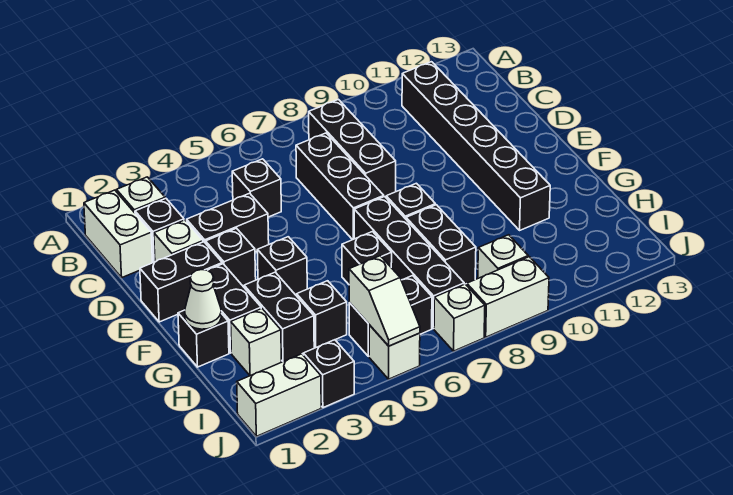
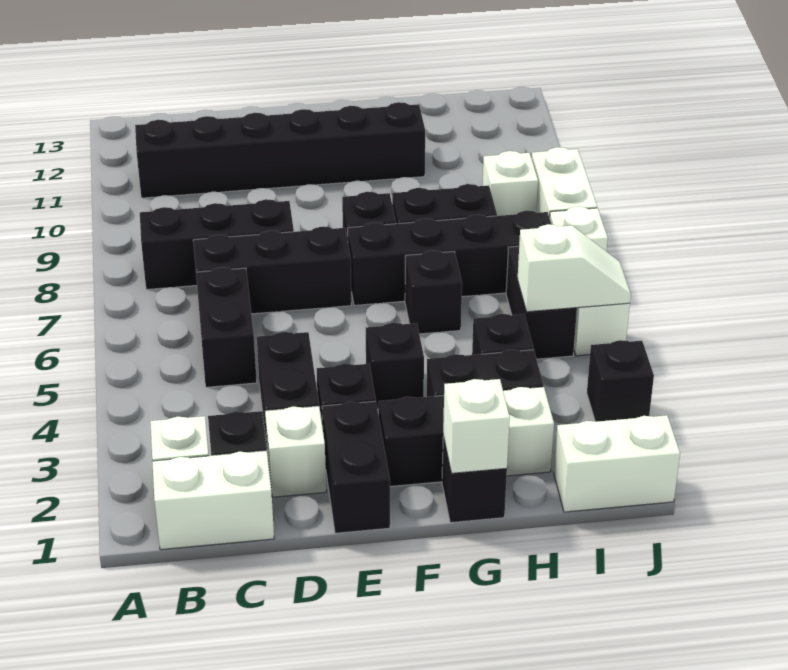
black brick C5 level 1 -> black brick C5:C6 level 1
white cone G1 level 2 -> white brick G1 level 2
white brick J1:J2 level 1 -> white brick I1:J1 level 1

